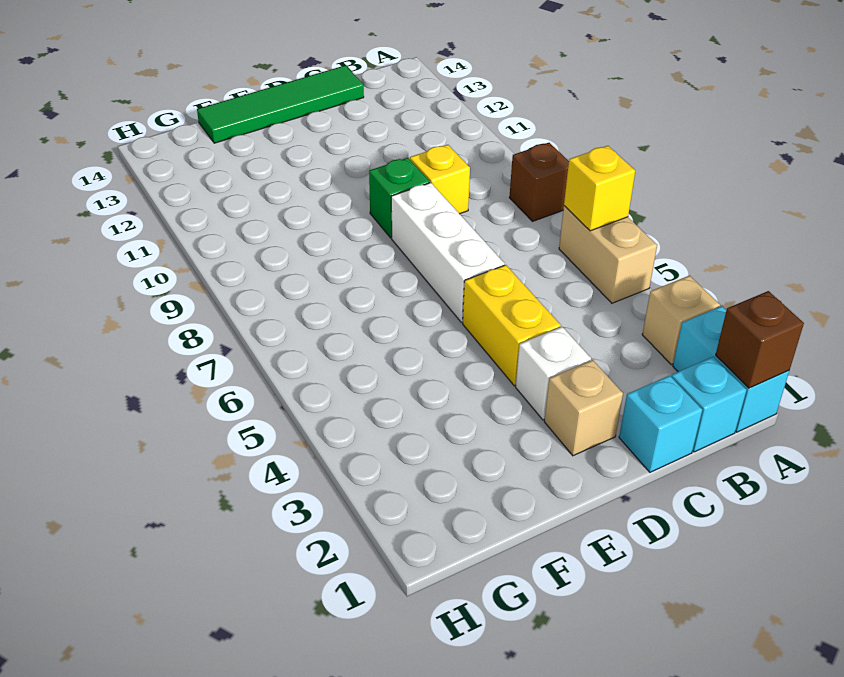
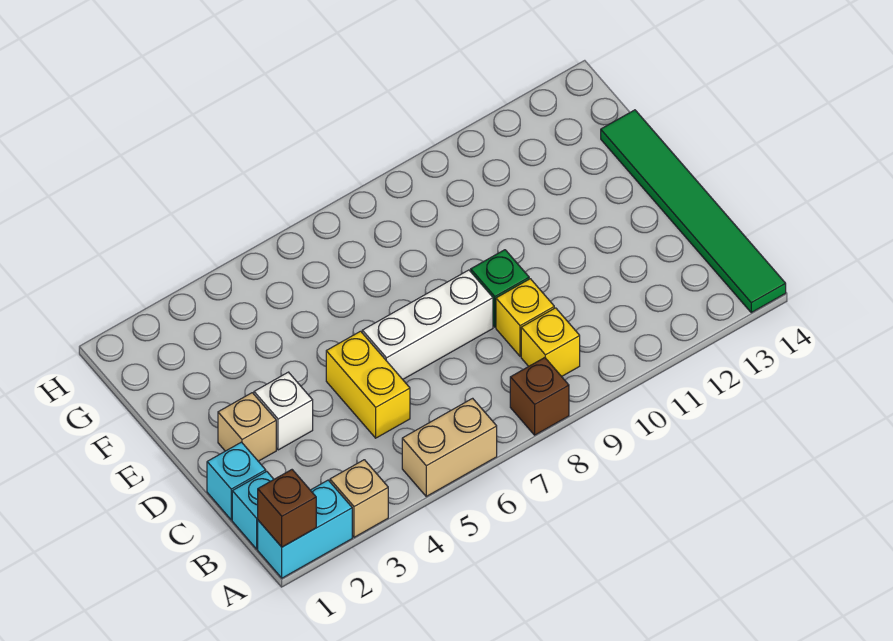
yellow brick A6 level 2 -> yellow brick B9 level 1
green tile C14:F14 level 1 -> green tile A14:F14 level 1
yellow brick D4:D5 level 1 -> yellow brick C5:D5 level 1

